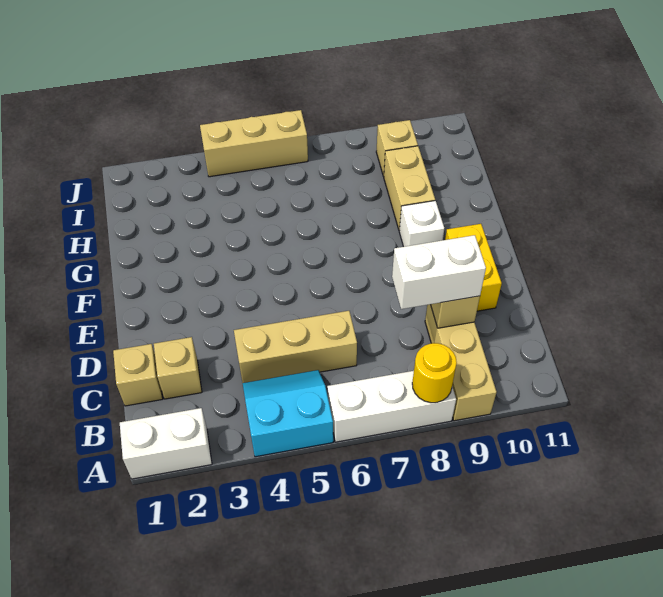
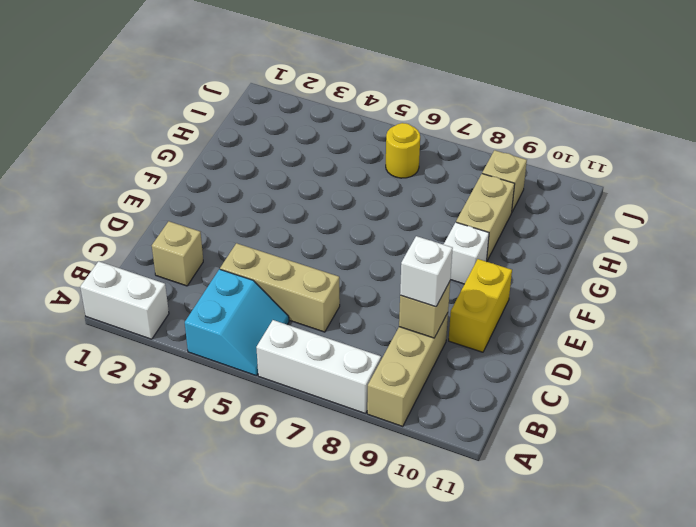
cyan slope A4:B5 level 1 top A -> cyan slope A4:B5 level 1 top 4
yellow round brick A8 level 2 -> yellow round brick I6 level 1
tan brick C1 level 1 -> none
white brick C8:C9 level 3 -> white brick C9 level 3
tan brick J4:J6 level 1 -> none

